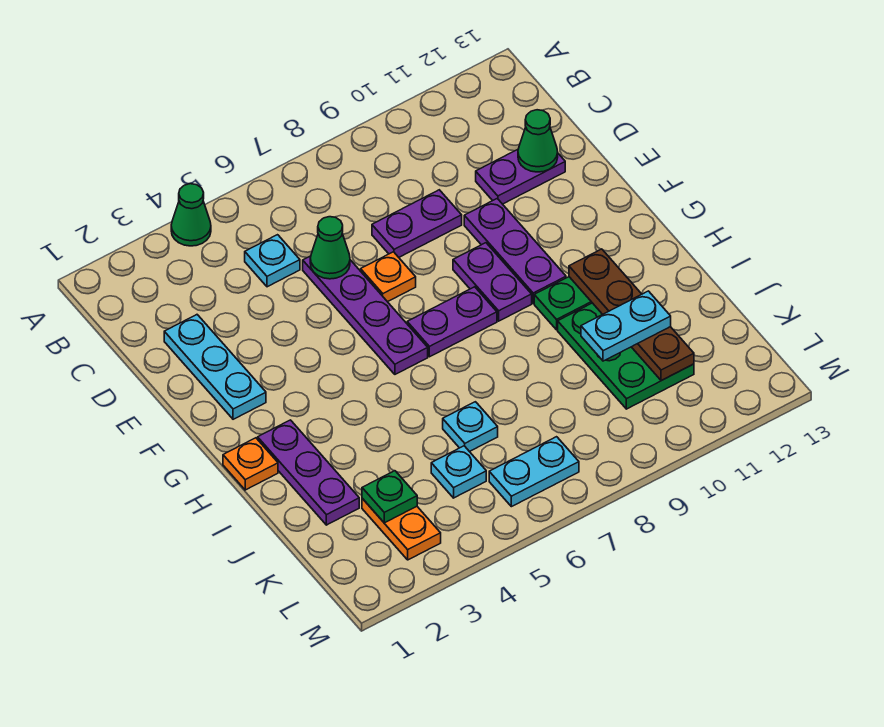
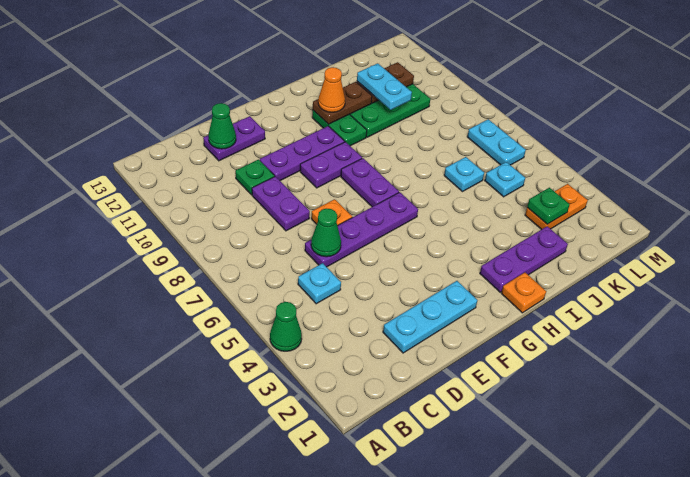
none -> green plate D10 level 1
purple plate D11:D12 level 1 -> purple plate D12:E12 level 1
none -> orange cone H11 level 3

